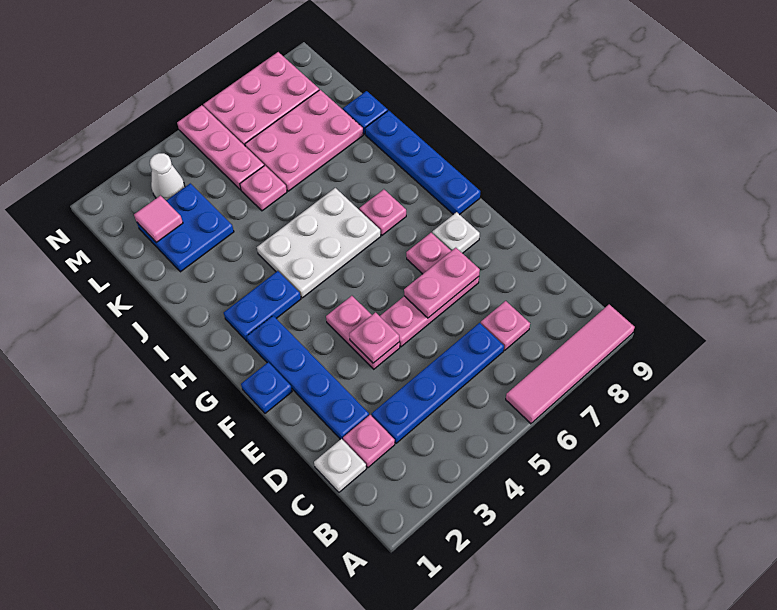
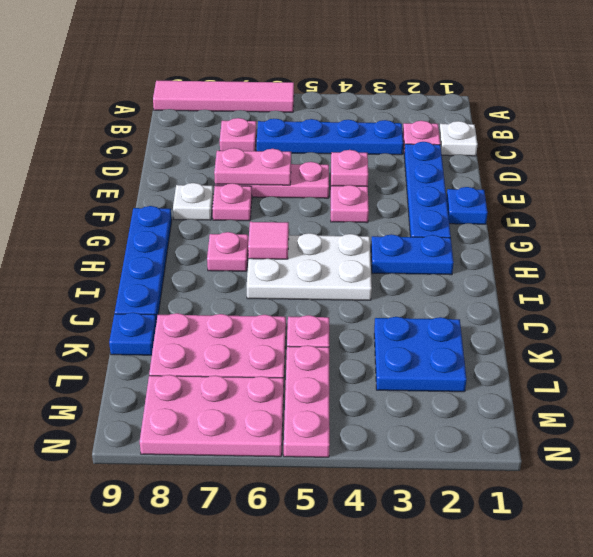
pink tile L2 level 2 -> pink tile H6 level 2
white cone M3 level 1 -> none

